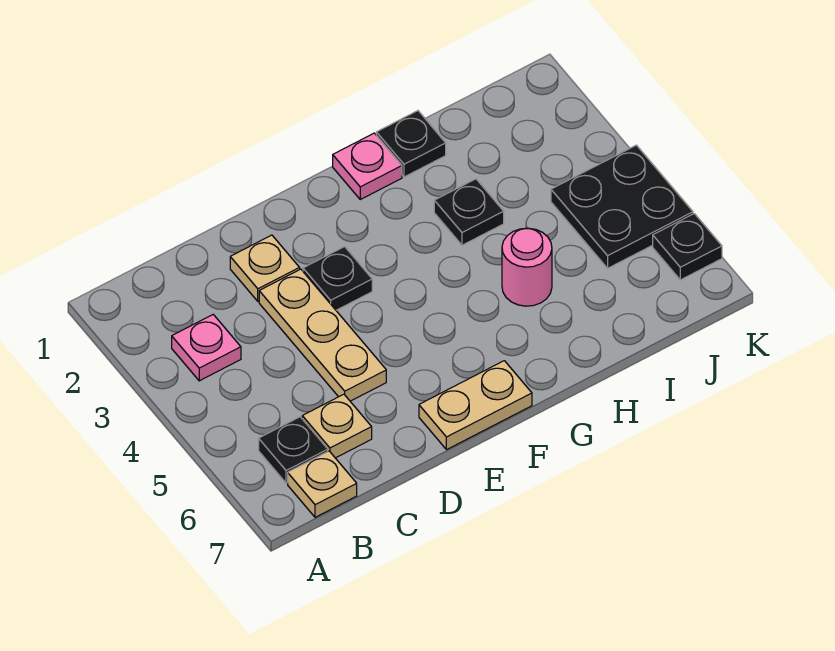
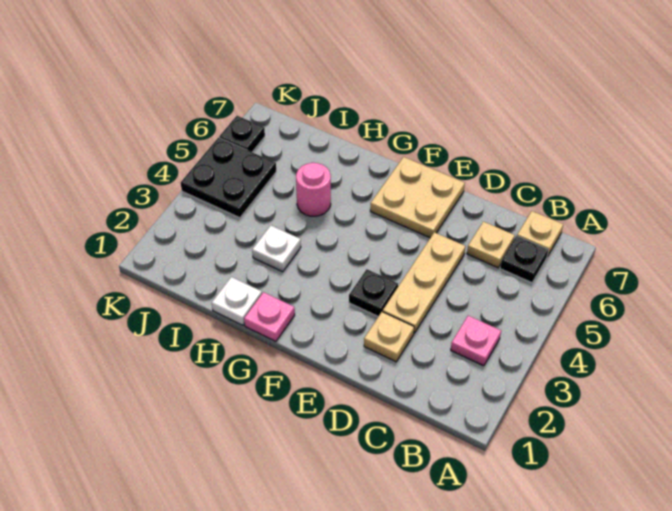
tan plate E7:F7 level 1 -> tan plate E6:F7 level 1
black plate H1 level 1 -> white plate H1 level 1
black plate H3 level 1 -> white plate H3 level 1

